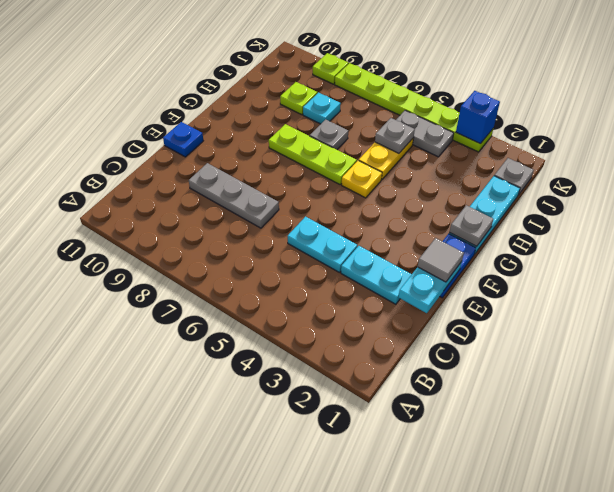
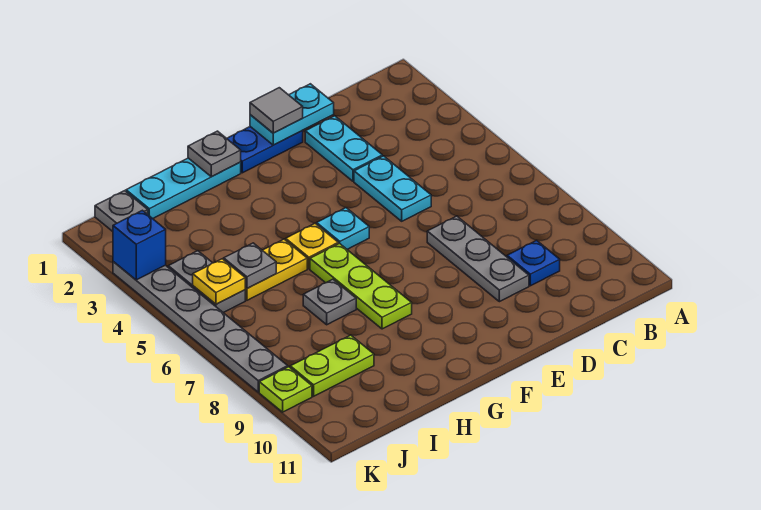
blue plate E11 level 1 -> blue plate C9 level 1
cyan plate I8 level 1 -> cyan plate F5 level 1
lime plate I9 level 1 -> lime plate I9:J9 level 1
none -> yellow plate J5 level 2
lime plate K3:K8 level 1 -> grey plate K3:K8 level 1

